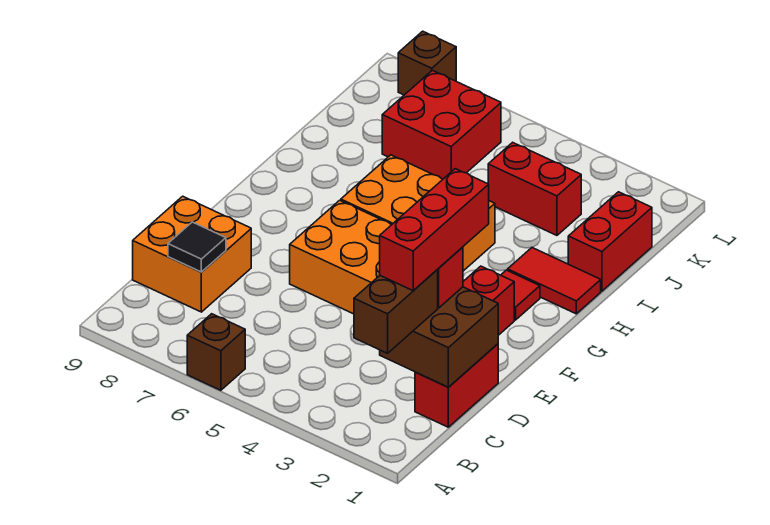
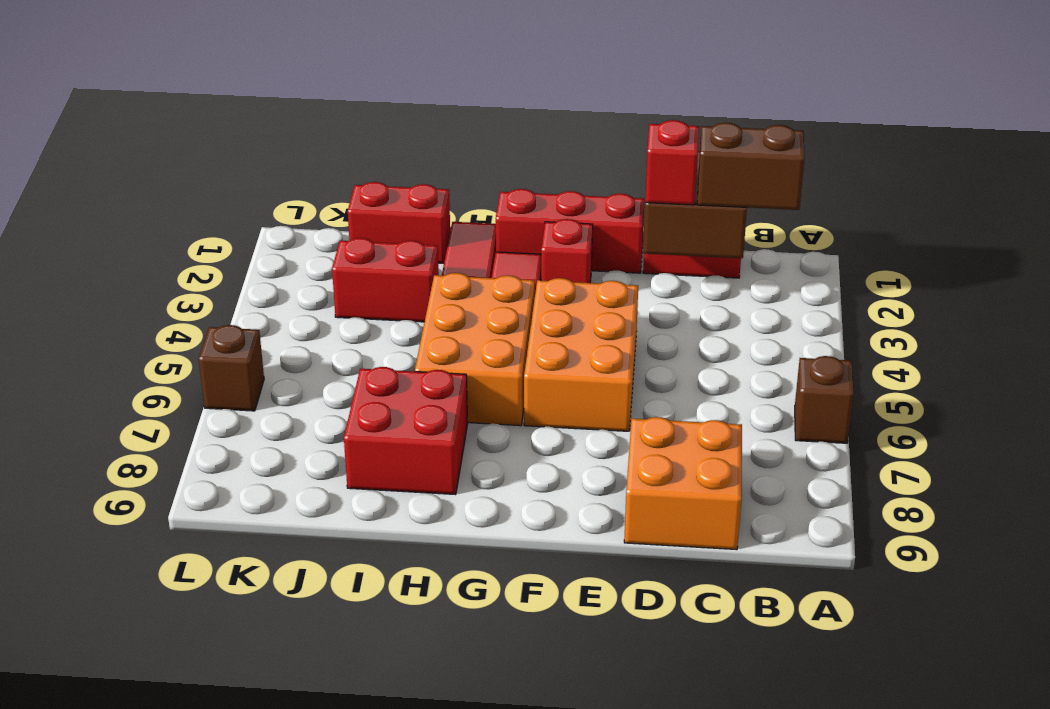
red brick C2:E2 level 4 -> red brick E1:G1 level 1
black tile C8 level 2 -> none
red brick J3:J4 level 1 -> red brick I3:J3 level 1
red brick J6:K7 level 1 -> red brick H7:I8 level 1
brown brick L8 level 1 -> brown brick L6 level 1

